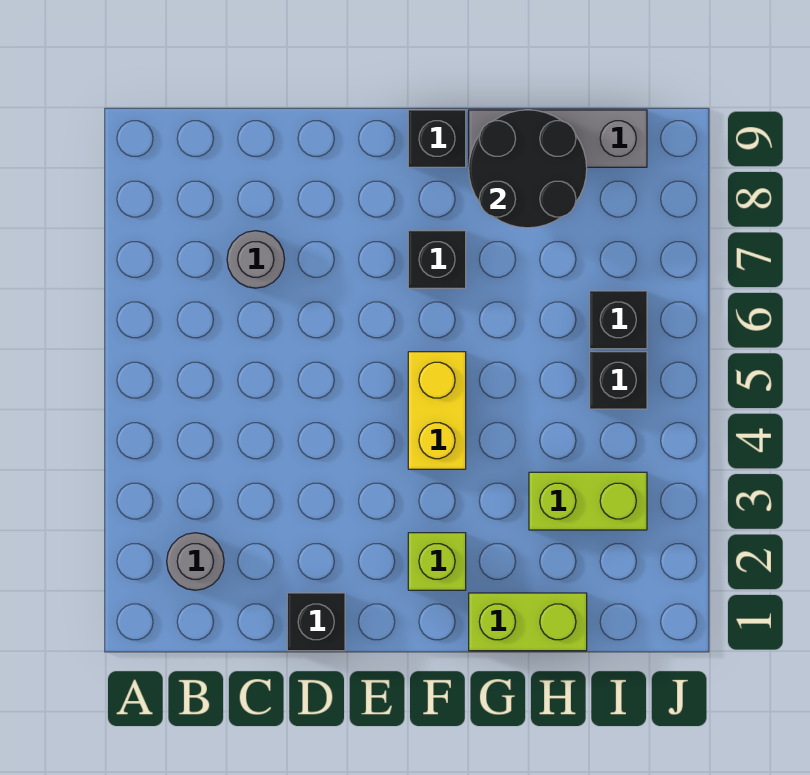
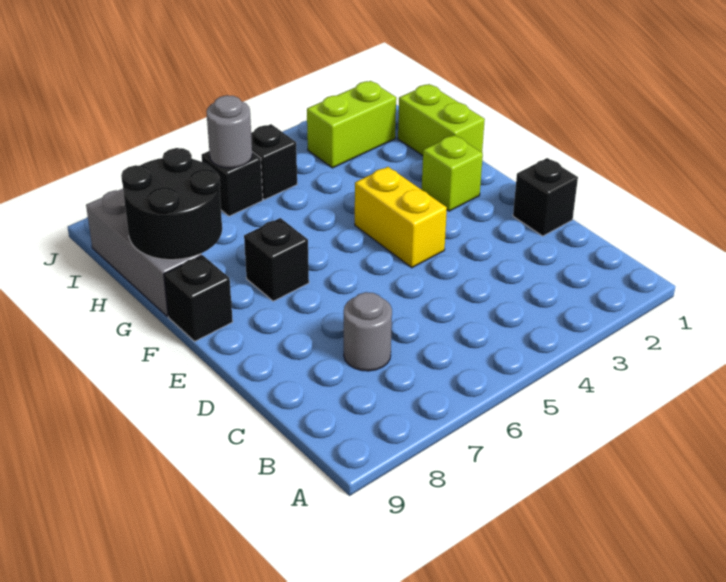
grey round brick B2 level 1 -> grey round brick I6 level 2
yellow brick F4:F5 level 1 -> yellow brick E4:F4 level 1
lime brick H3:I3 level 1 -> lime brick I2:I3 level 1

